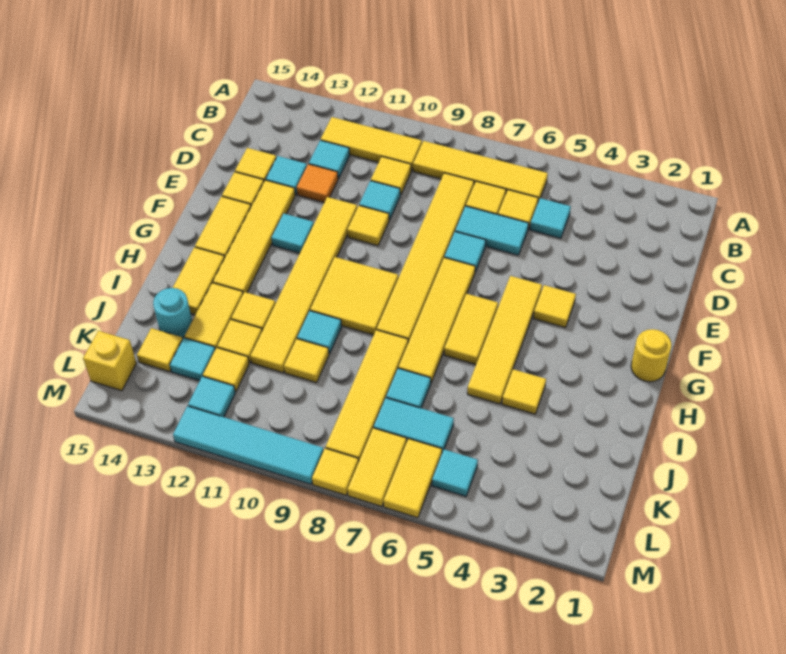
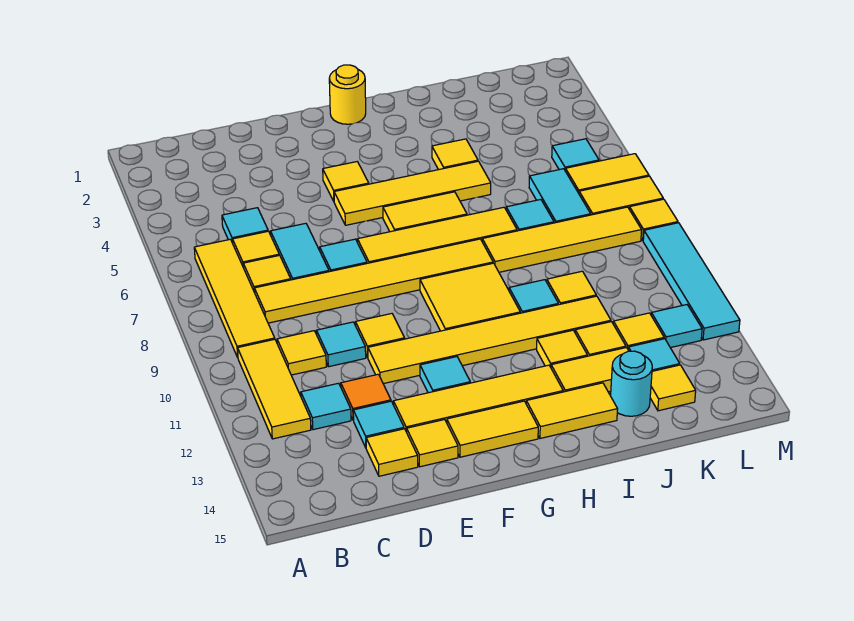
yellow brick L15 level 1 -> none

